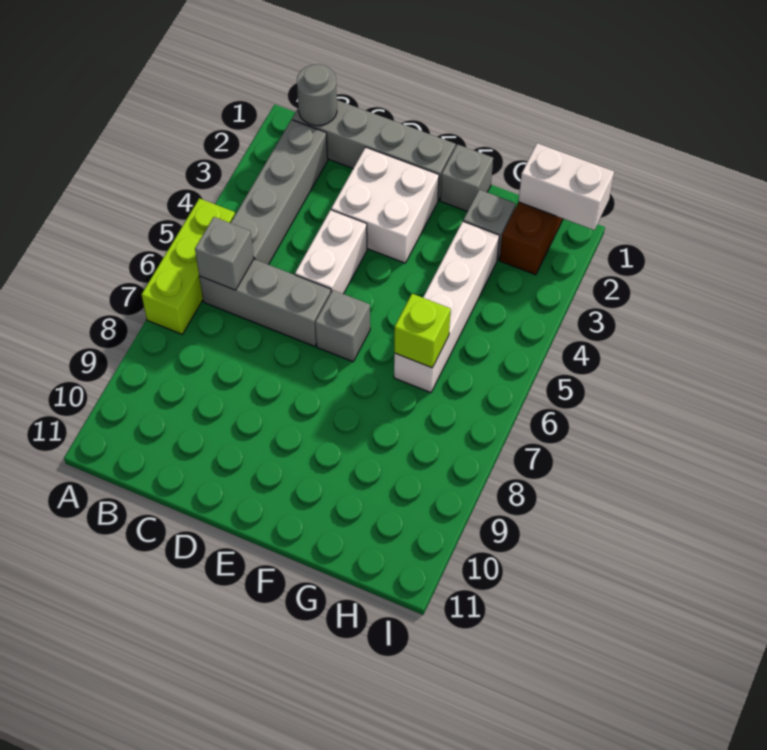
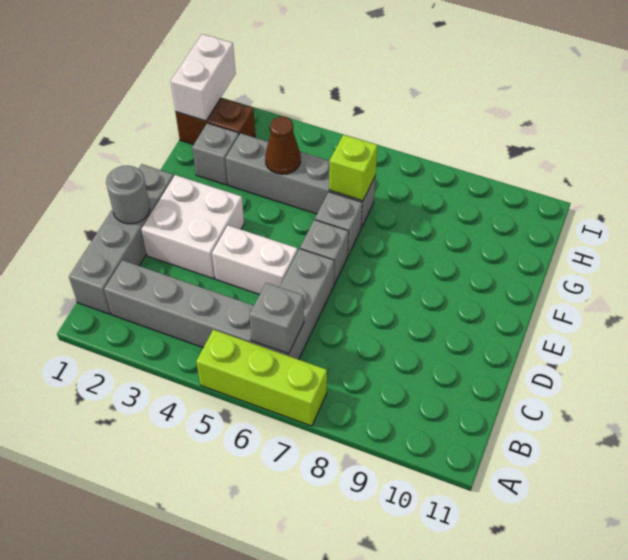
grey round brick B1 level 2 -> grey round brick D1 level 2
grey brick F1 level 1 -> grey brick F6 level 1
white brick G3:G6 level 1 -> grey brick G3:G6 level 1
none -> brown cone G4 level 2

